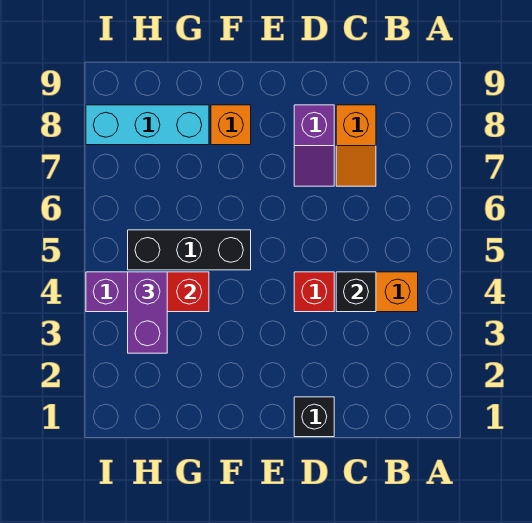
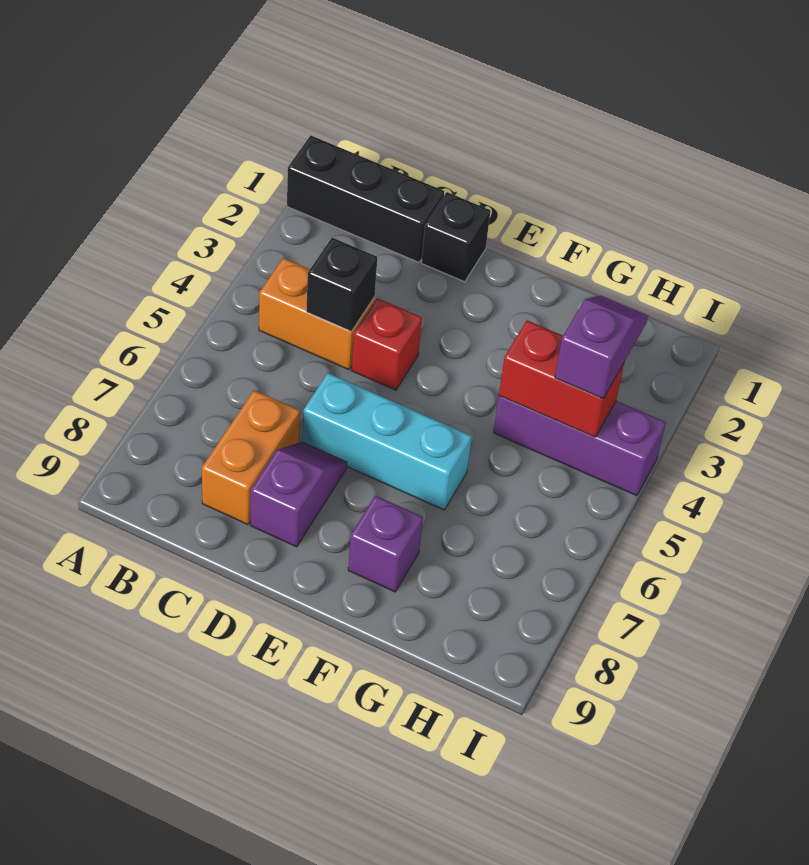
orange slope C7:C8 level 1 top 8 -> orange brick C7:C8 level 1
black brick F5:H5 level 1 -> black brick A1:C1 level 1
orange brick F8 level 1 -> purple brick F8 level 1
cyan brick G8:I8 level 1 -> cyan brick D6:F6 level 1
purple brick H3:H4 level 3 -> purple slope H3:H4 level 3 top 4

